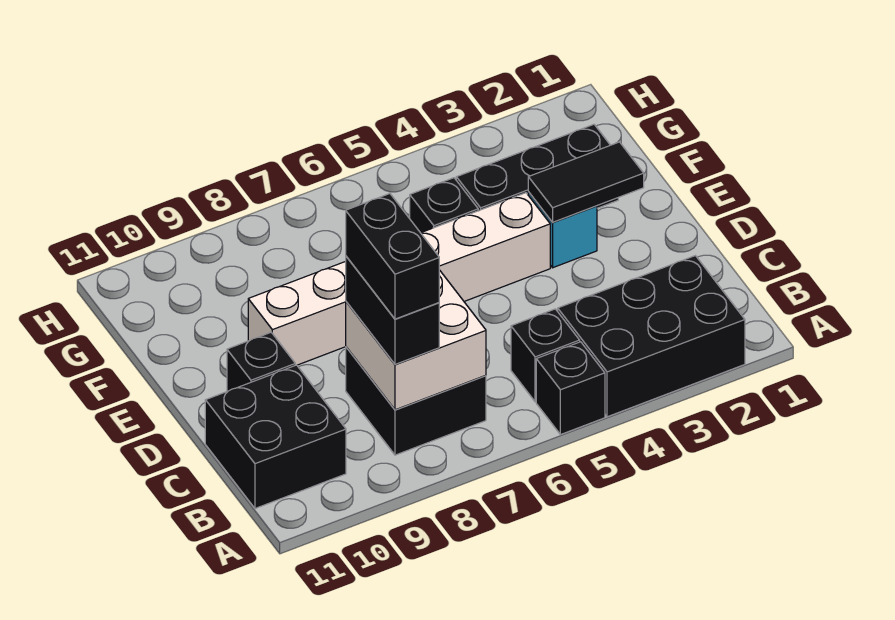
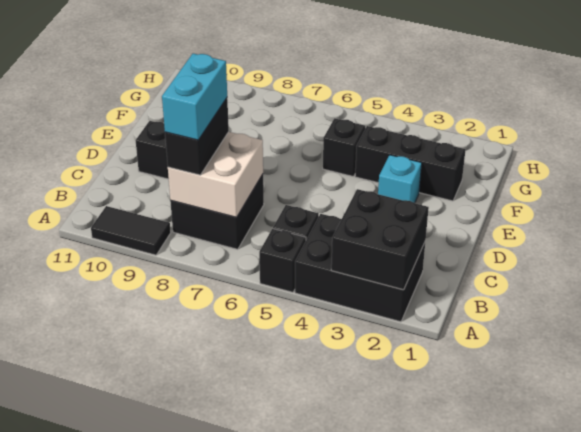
black brick B8:C8 level 4 -> cyan brick B8:C8 level 4
black brick B10:C11 level 1 -> black brick A2:B3 level 2
black tile E2:E3 level 2 -> black tile A9:A10 level 1
white brick E4:E9 level 1 -> none

